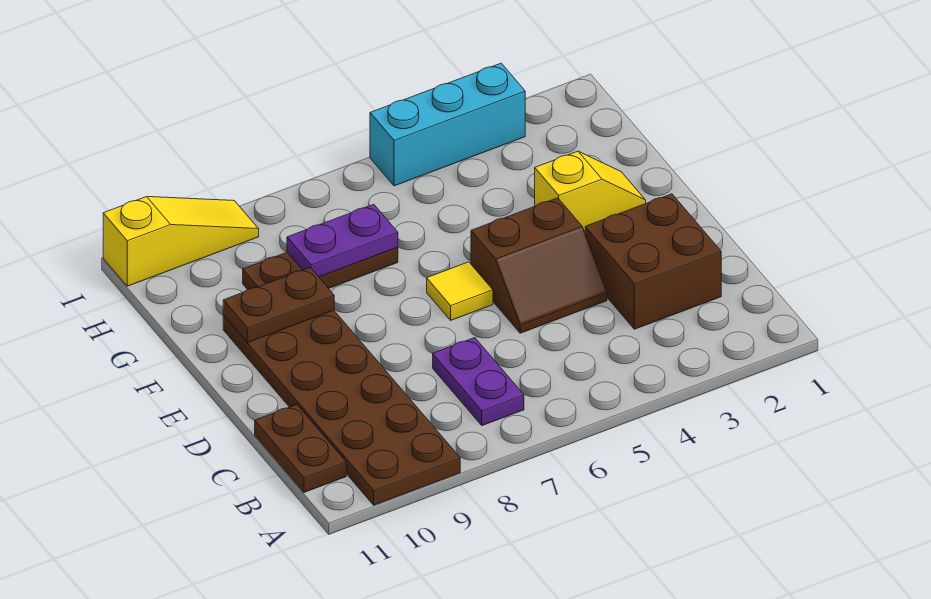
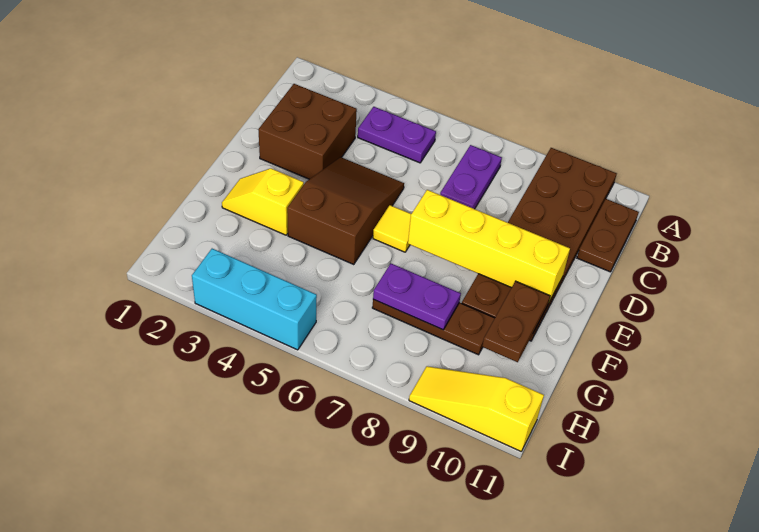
none -> purple plate B4:B5 level 1
brown slope D4:E5 level 1 top E -> brown slope D4:F5 level 1 top F
none -> yellow brick E7:E10 level 2
brown plate F9:F10 level 2 -> brown plate F10:G10 level 2

